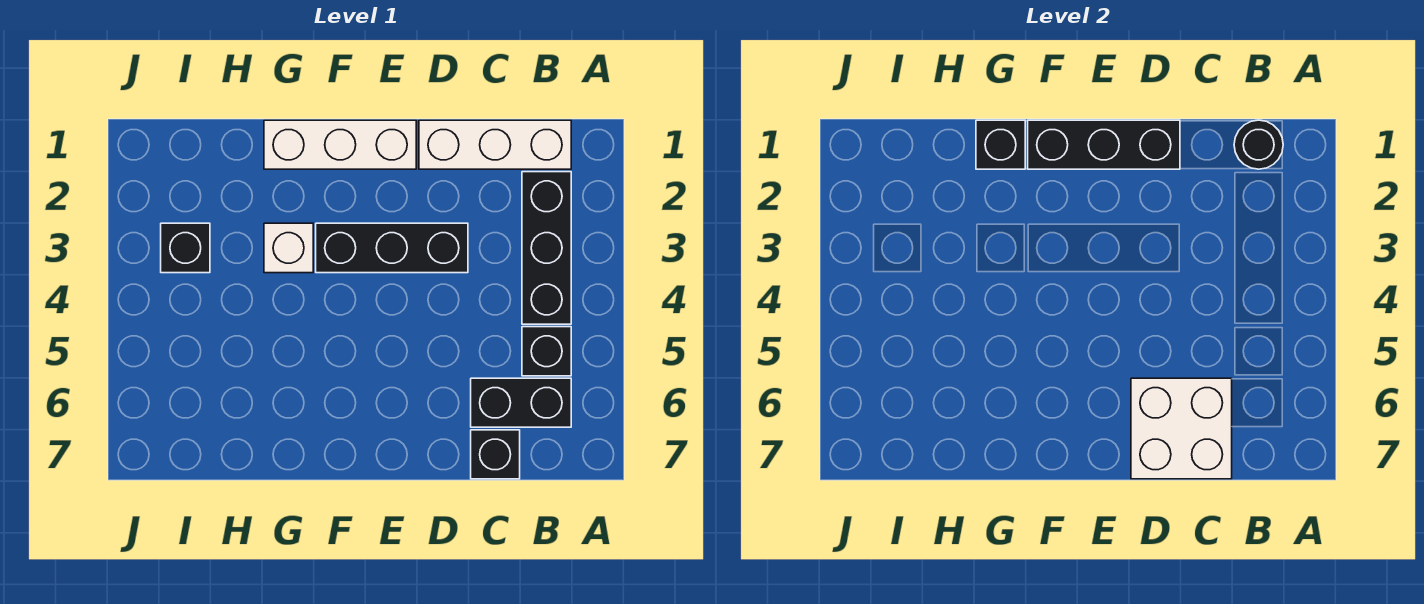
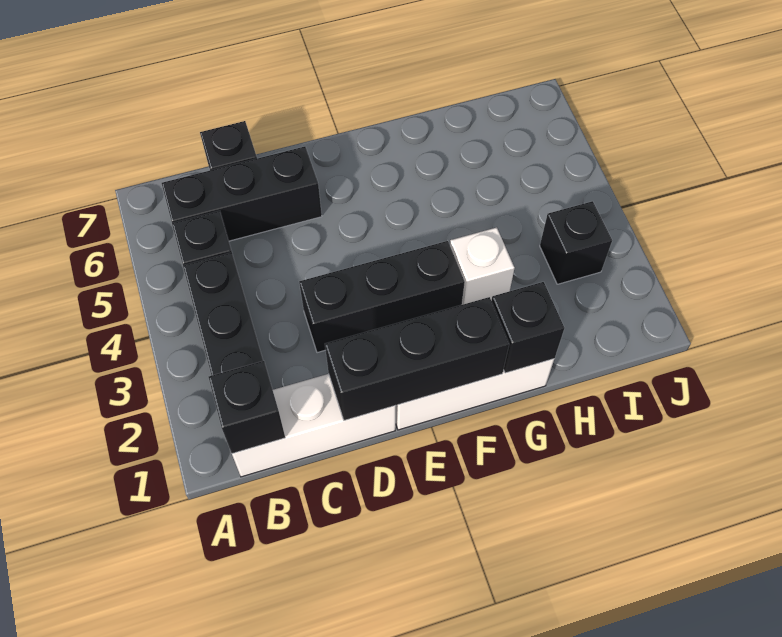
black round brick B1 level 2 -> black brick B1 level 2
black brick B6:C6 level 1 -> black brick B6:D6 level 1
white brick C6:D7 level 2 -> none

